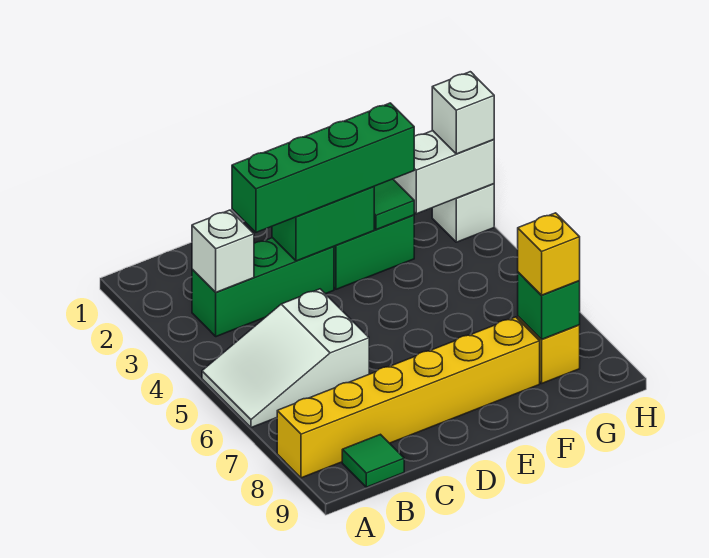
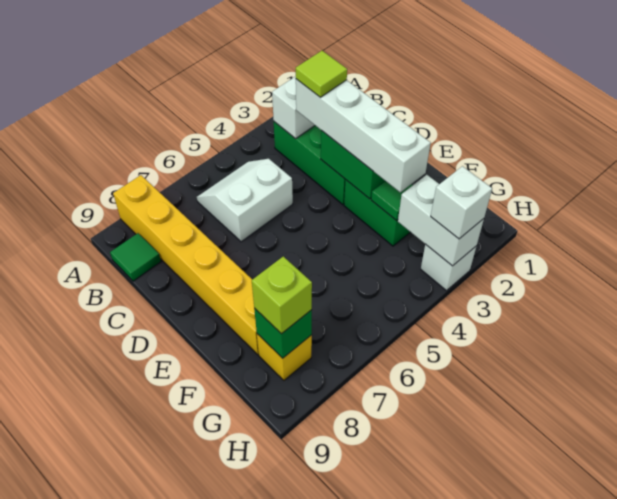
white slope A5:C6 level 1 top C -> white slope B5:C6 level 1 top C
green brick C3:F3 level 3 -> white brick C3:F3 level 3
none -> lime tile C3 level 4
yellow brick G8 level 3 -> lime brick G8 level 3

